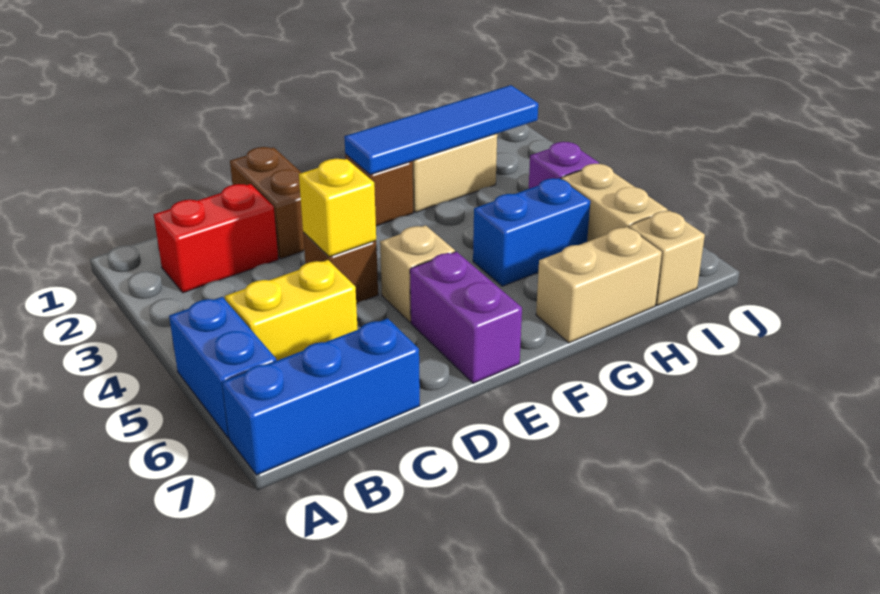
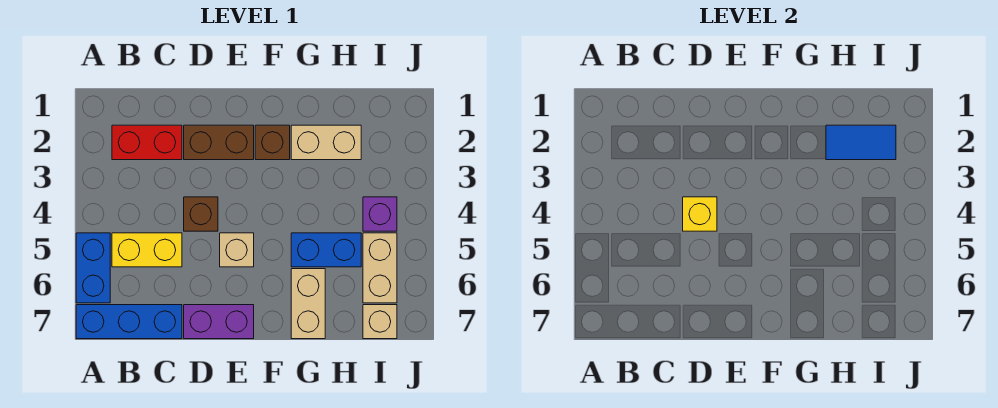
brown brick D1:D2 level 1 -> brown brick D2:E2 level 1
purple brick E6:E7 level 1 -> purple brick D7:E7 level 1
blue tile F2:I2 level 2 -> blue tile H2:I2 level 2
tan brick G7:H7 level 1 -> tan brick G6:G7 level 1

